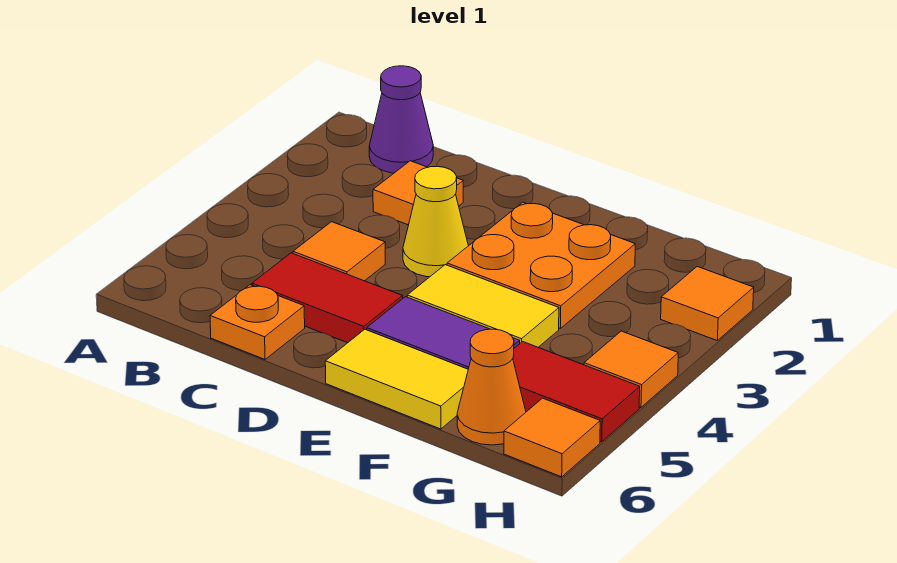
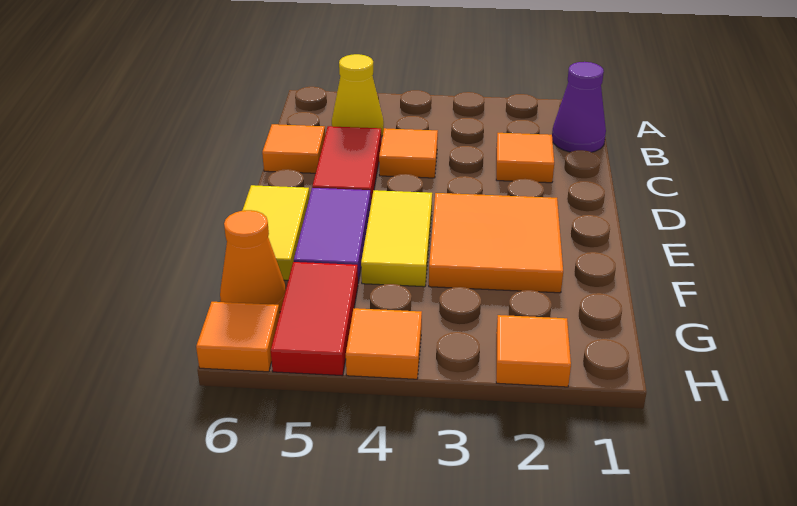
orange plate C6 level 1 -> orange tile C6 level 1
yellow cone D3 level 1 -> yellow cone B5 level 1
orange plate E2:F3 level 1 -> orange tile E2:F3 level 1

